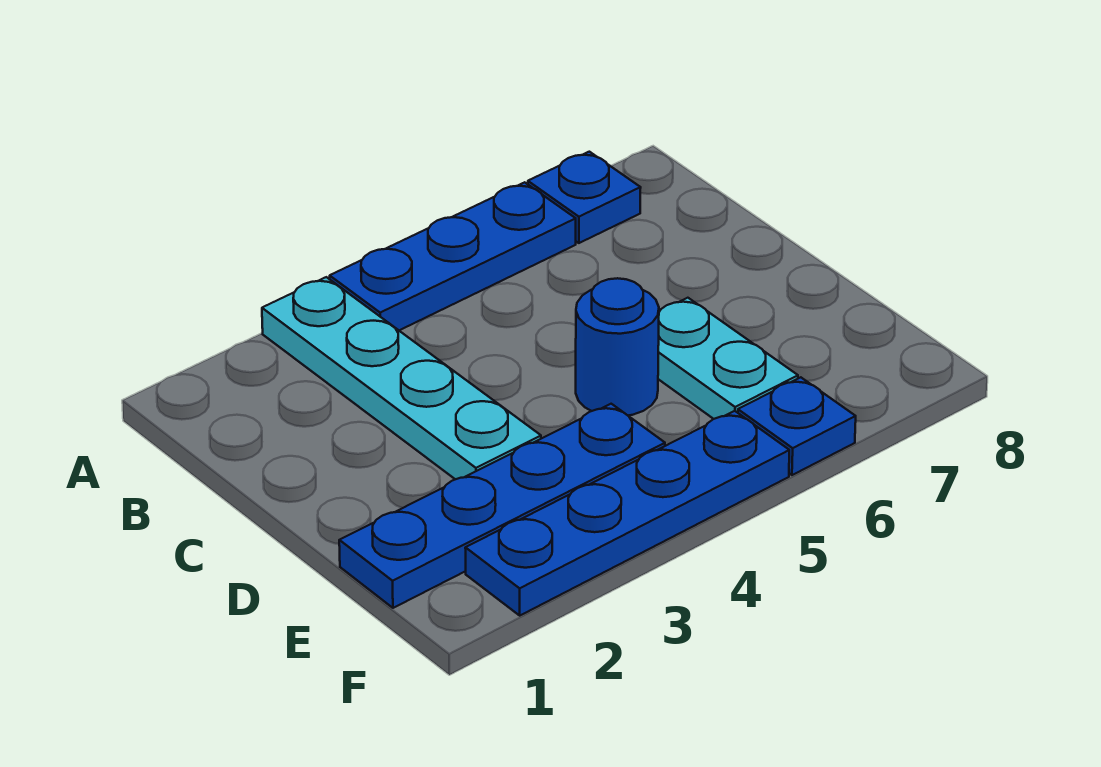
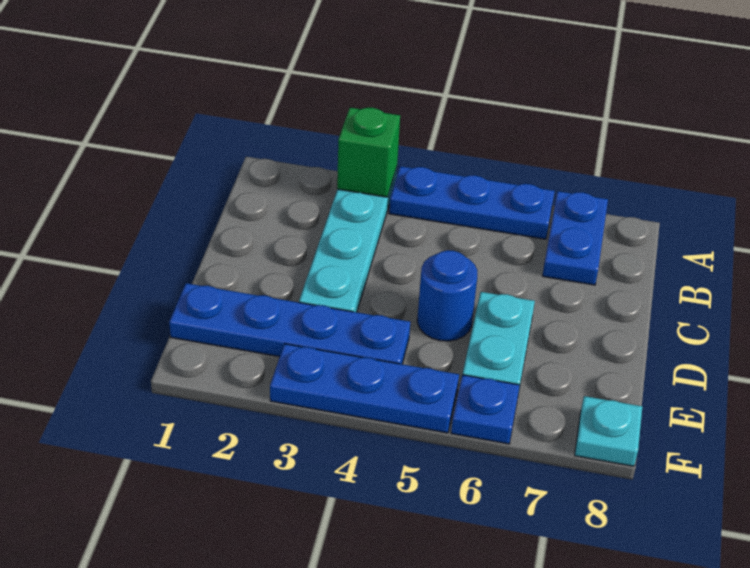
none -> green brick A3 level 2
blue plate A7 level 1 -> blue plate A7:B7 level 1
blue plate F2:F5 level 1 -> blue plate F3:F5 level 1
none -> cyan plate F8 level 1

